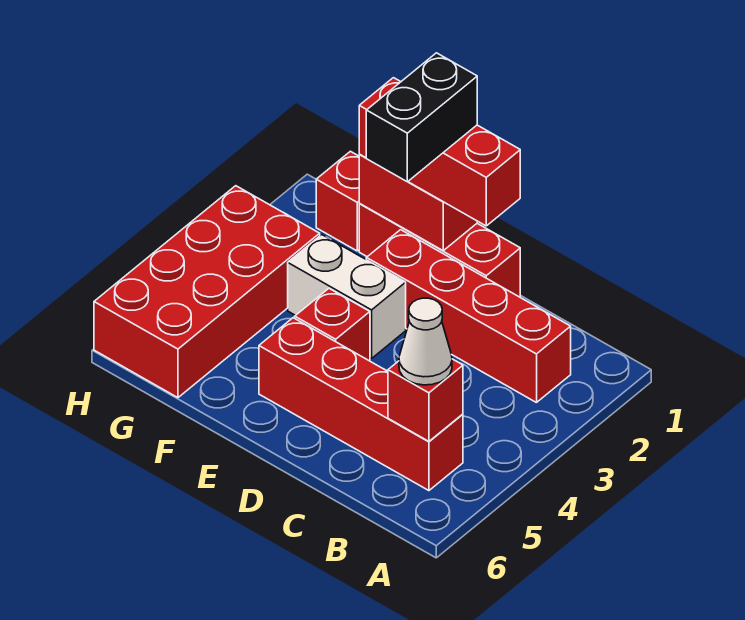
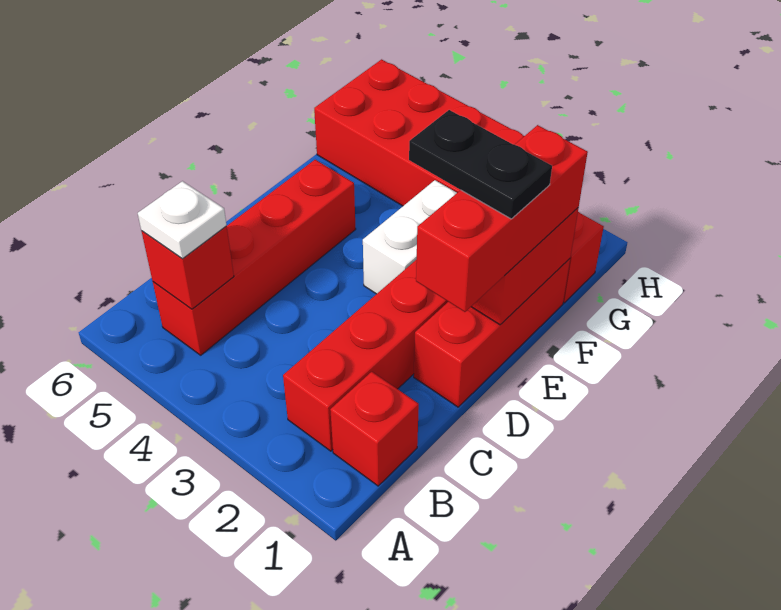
white cone B5 level 3 -> white plate B5 level 3
black brick E1:E2 level 4 -> black plate E1:E2 level 4
red brick E4 level 1 -> red brick B1 level 1

